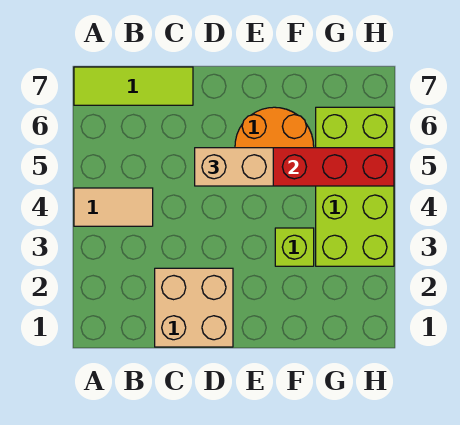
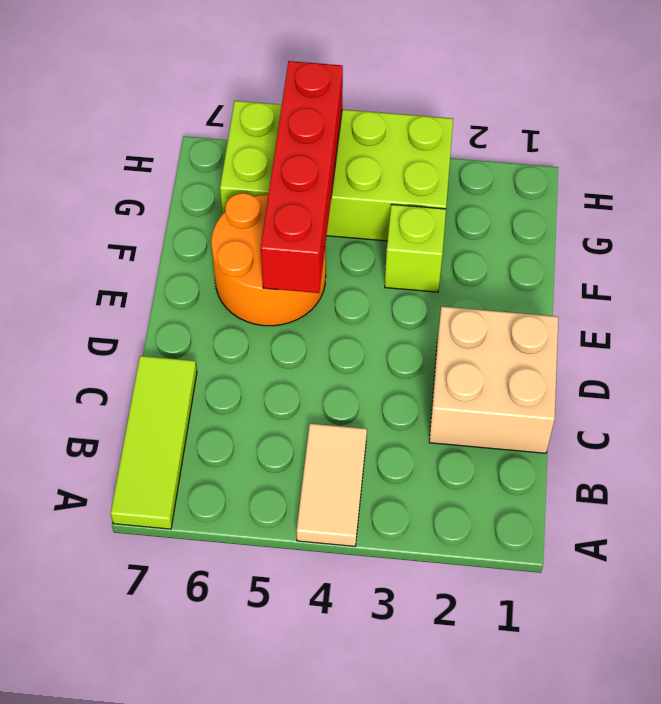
tan brick D5:E5 level 3 -> none

